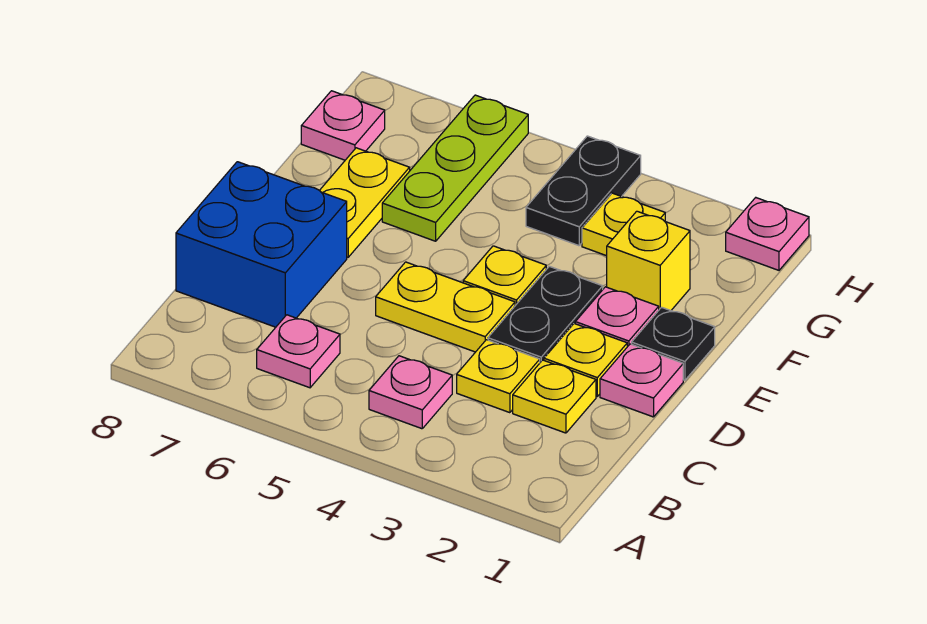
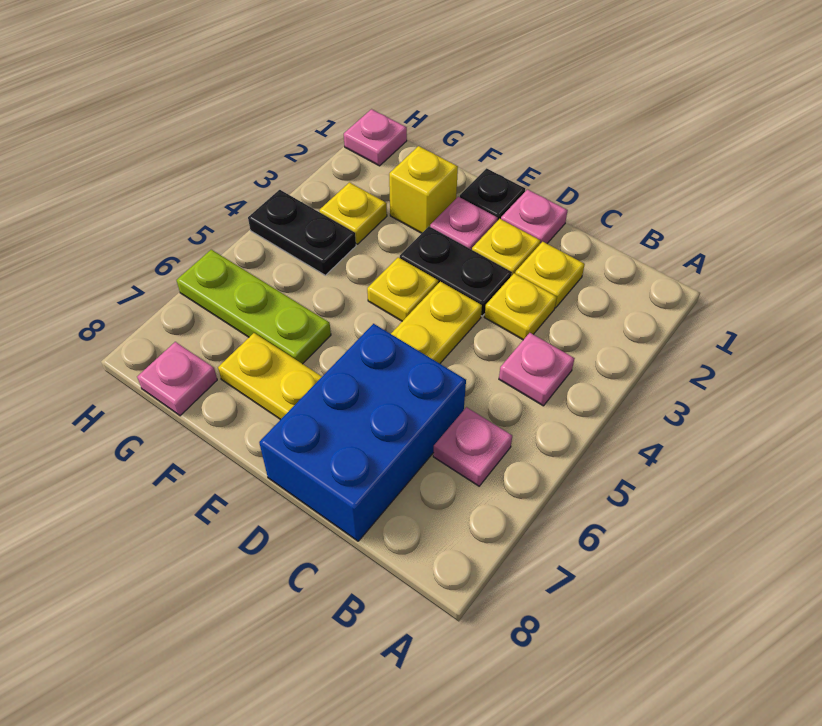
blue brick C7:D8 level 1 -> blue brick C6:D8 level 1

